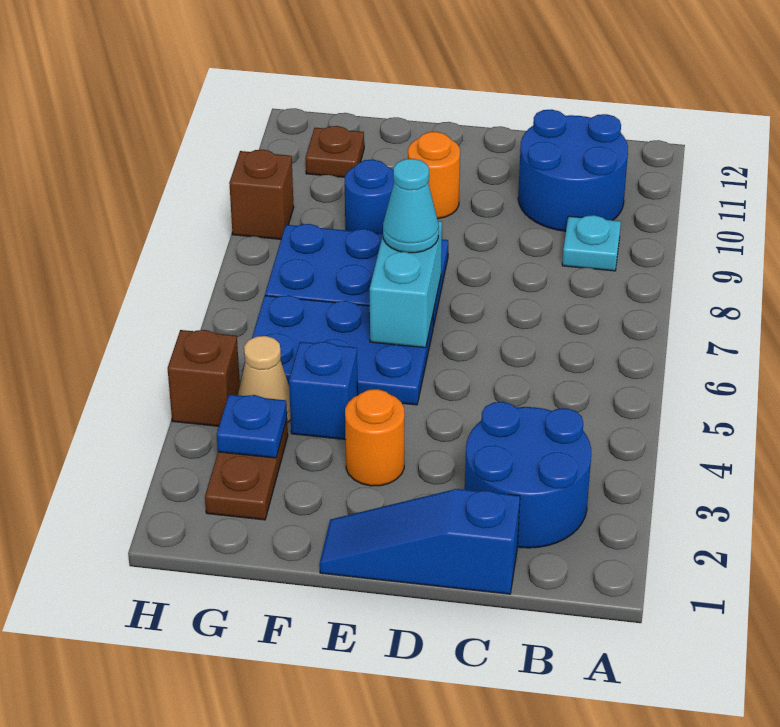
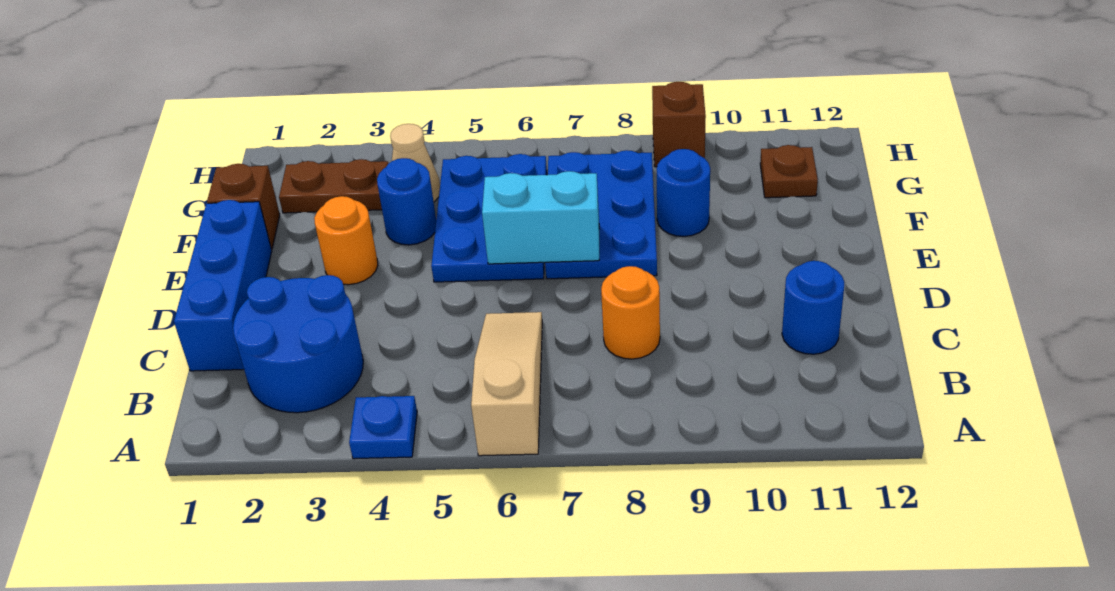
none -> tan slope A6:C6 level 1 top A
cyan plate B9 level 1 -> none
blue round brick B10:C11 level 1 -> blue round brick C11 level 1
blue slope C1:E1 level 1 top C -> blue brick C1:E1 level 1
cyan cone E7 level 3 -> none
orange round brick E10 level 1 -> orange round brick C8 level 1
blue brick F4 level 1 -> blue round brick F4 level 1
blue plate G3 level 2 -> blue plate A4 level 1
brown brick H4 level 1 -> brown brick F1 level 1

